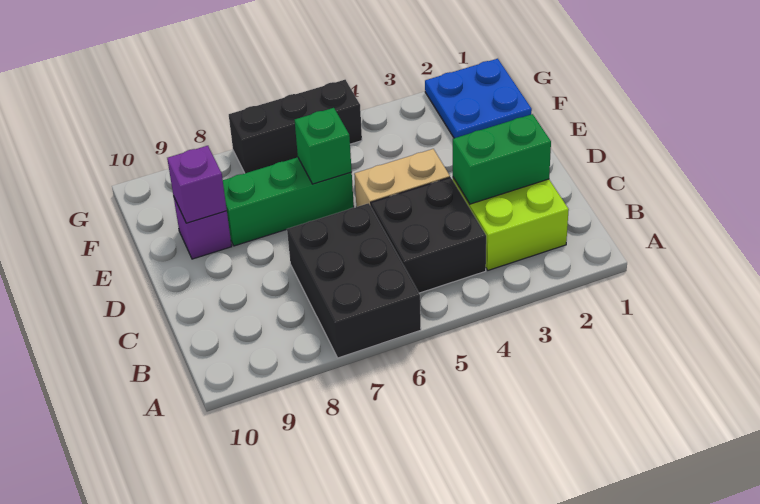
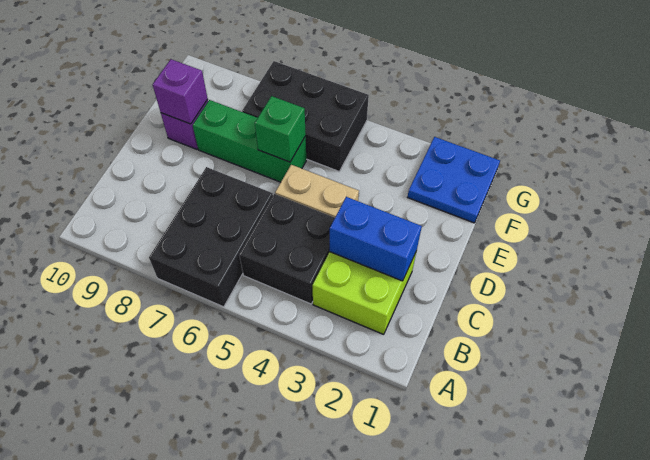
green brick C2:C3 level 2 -> blue brick C2:C3 level 2
black brick G5:G7 level 1 -> black brick F5:G7 level 1

